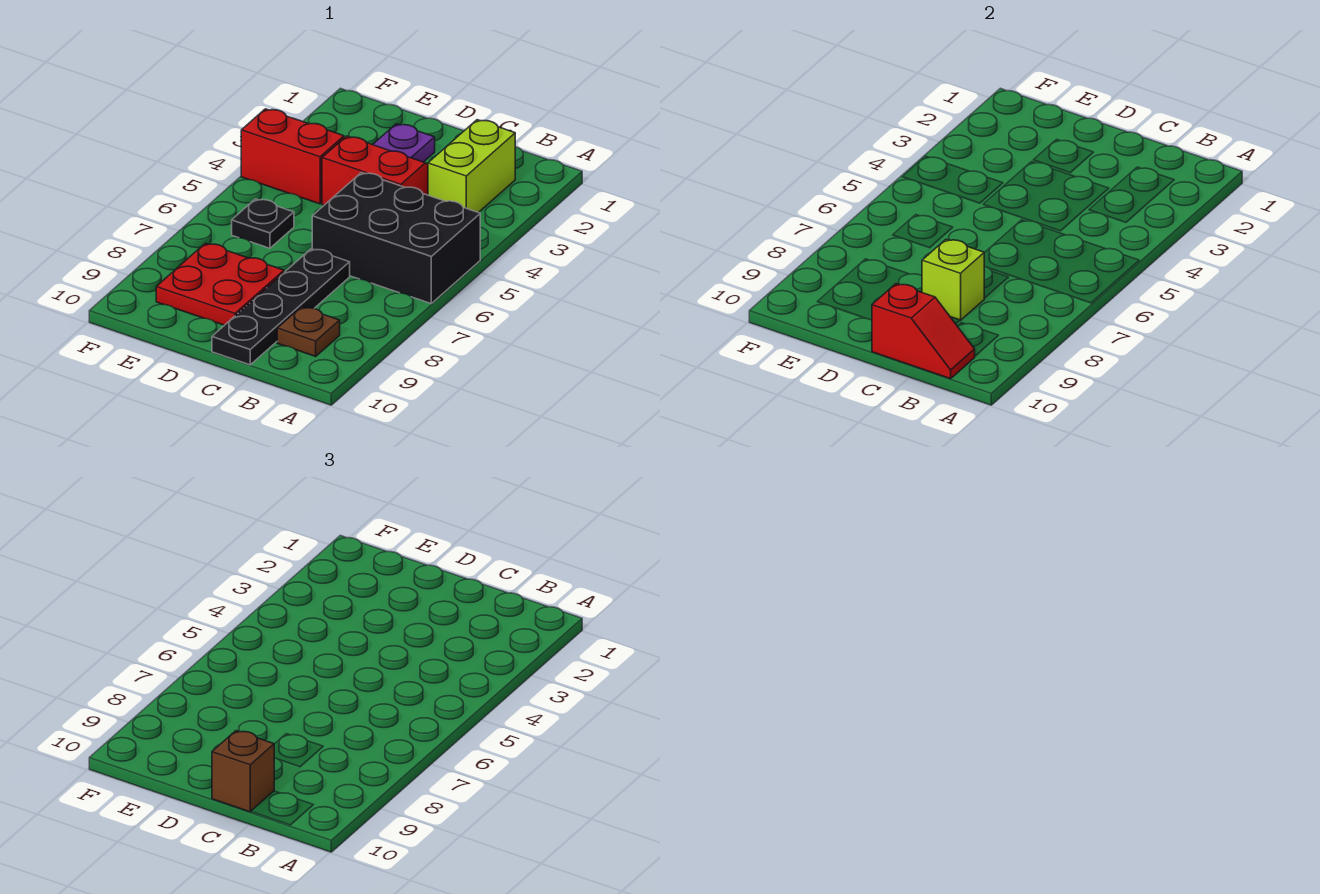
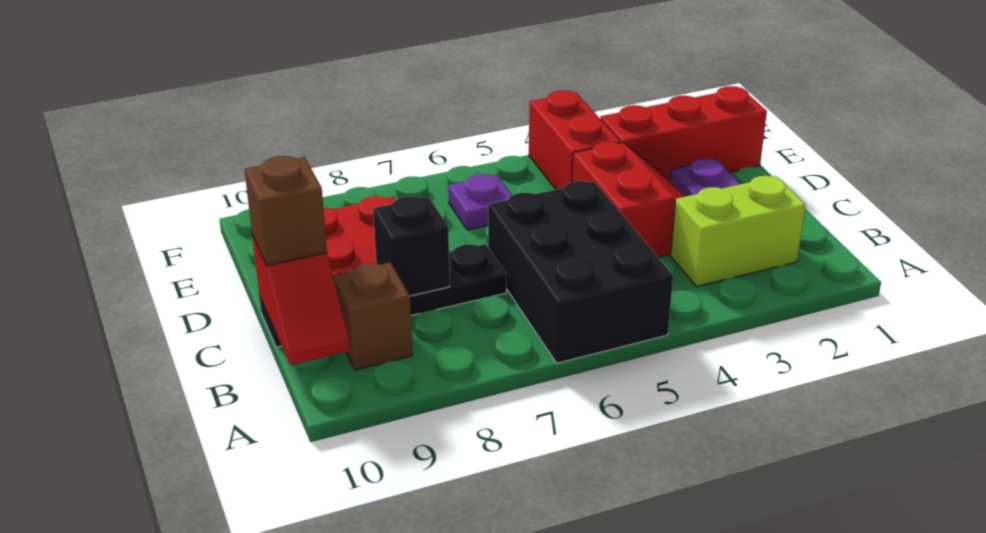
brown plate B9 level 1 -> brown brick B9 level 1
lime brick C8 level 2 -> black brick C8 level 2
none -> red brick E1:E3 level 1
black plate E6 level 1 -> purple plate E6 level 1

